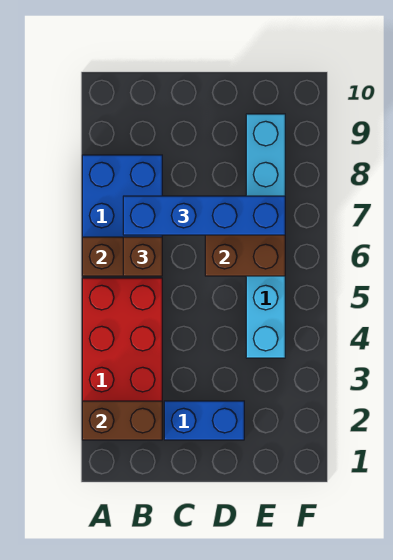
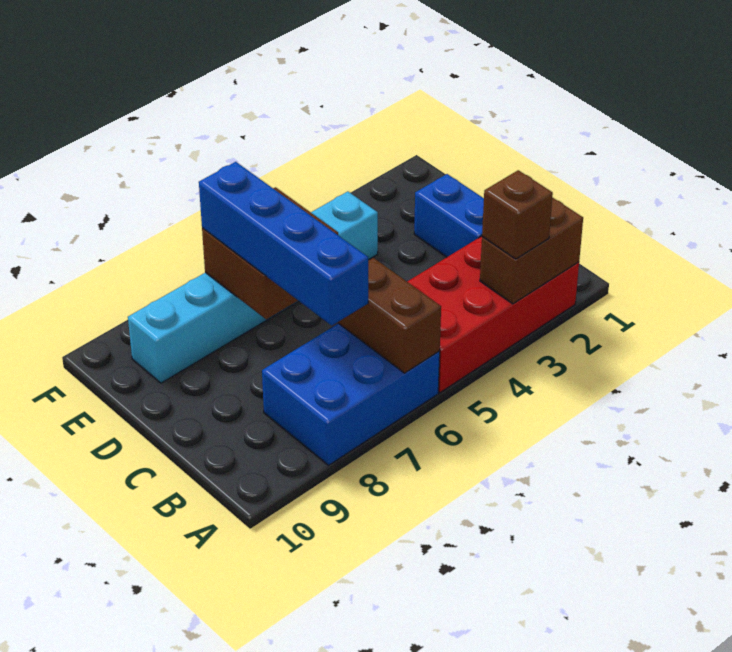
brown brick A2:B2 level 2 -> brown brick A2:A3 level 2
brown brick B6 level 3 -> brown brick A3 level 3

